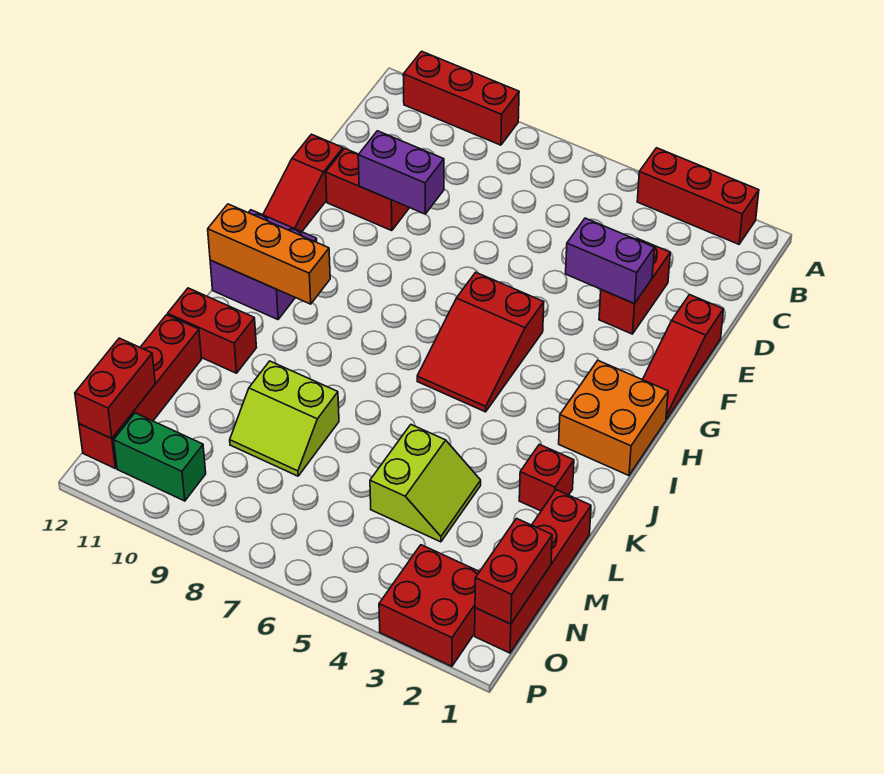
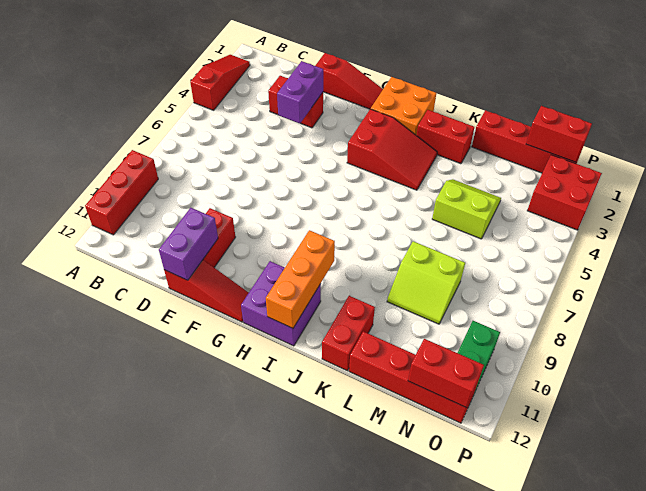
red brick A2:A4 level 1 -> red slope A2:A4 level 1 top 4
purple brick E9:E10 level 2 -> purple brick E11:E12 level 2
red slope G5:I6 level 1 top G -> red slope H3:J4 level 1 top H
red brick K2 level 1 -> red brick J2:K2 level 1
lime slope L8:M9 level 1 top L -> lime slope L8:M9 level 1 top 8

